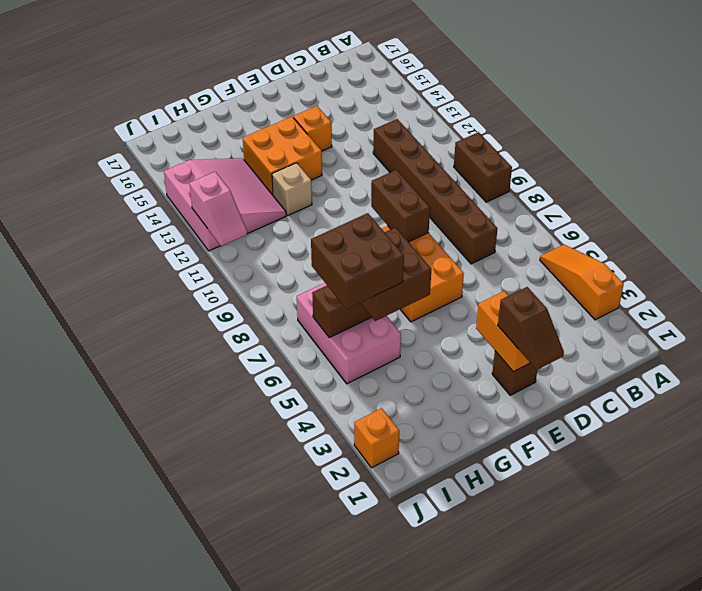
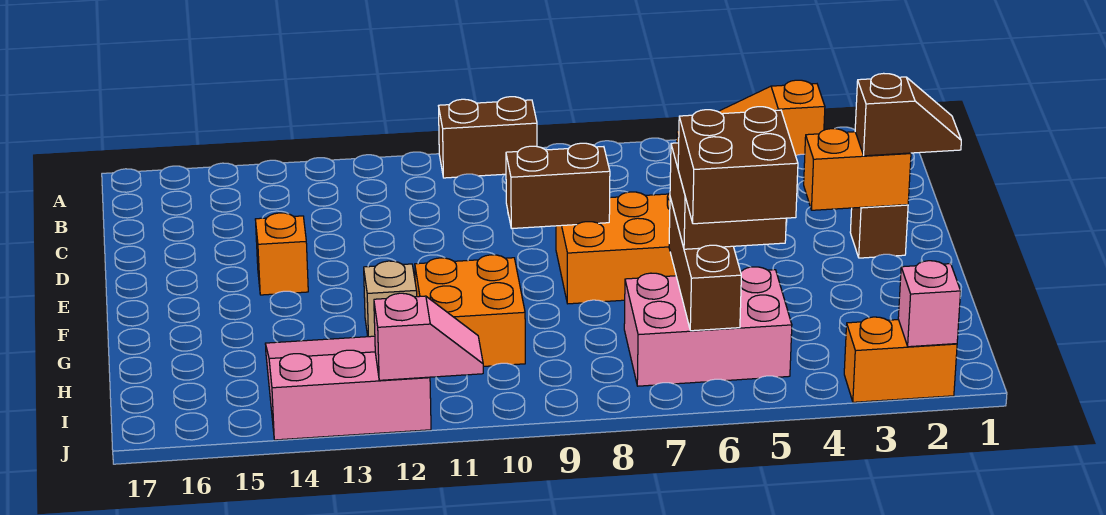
brown brick C7:C12 level 1 -> none
orange brick F13:G14 level 1 -> orange brick G10:H11 level 1
orange brick J2 level 1 -> orange brick J2:J3 level 1
none -> pink brick J2 level 2

